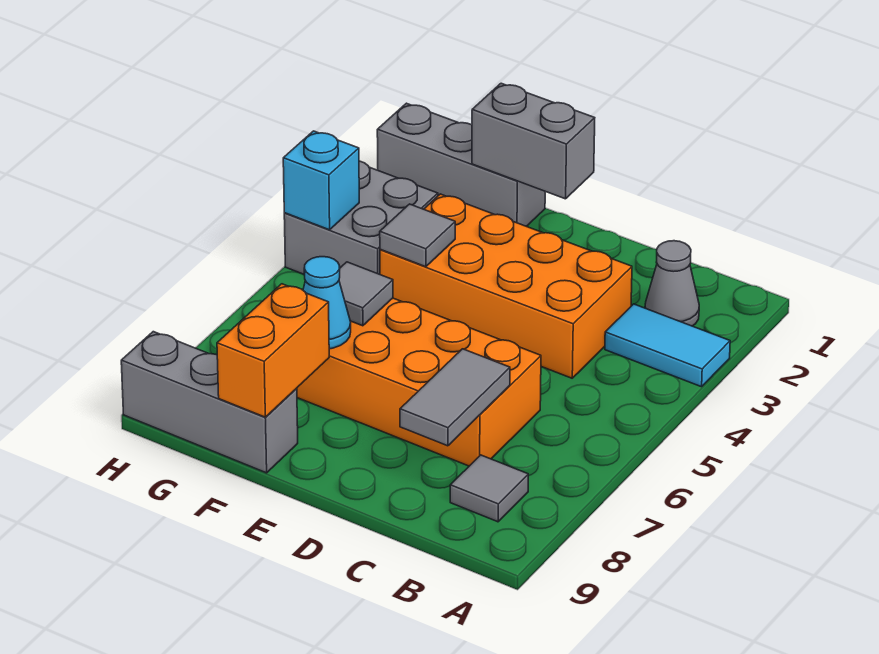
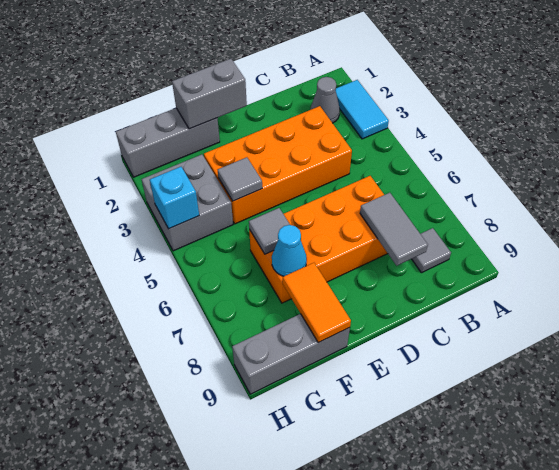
cyan tile A3:B3 level 1 -> cyan tile A2:A3 level 1
orange brick F8:F9 level 2 -> orange tile F8:F9 level 2

